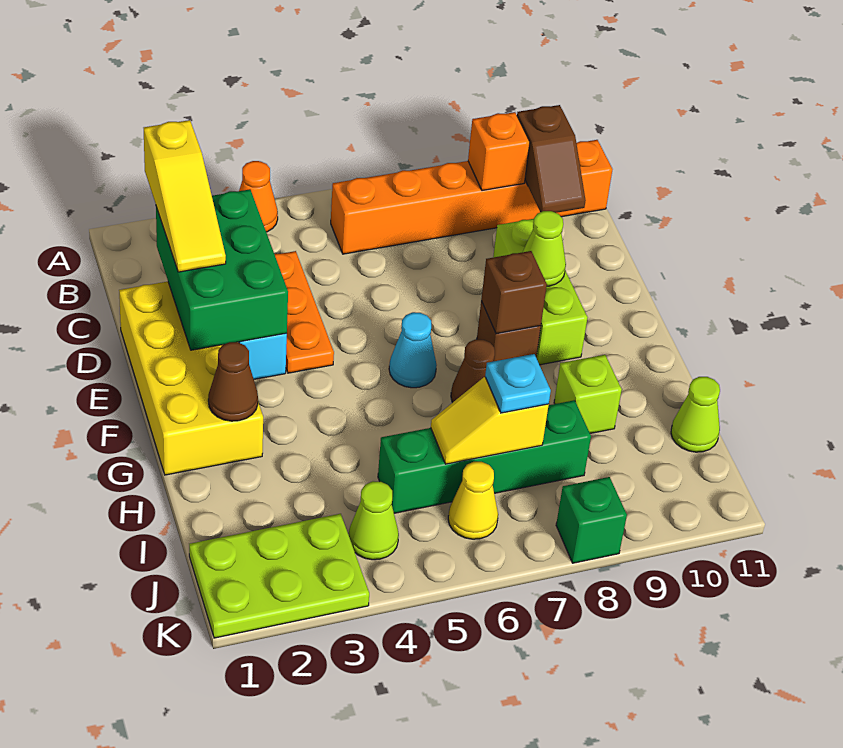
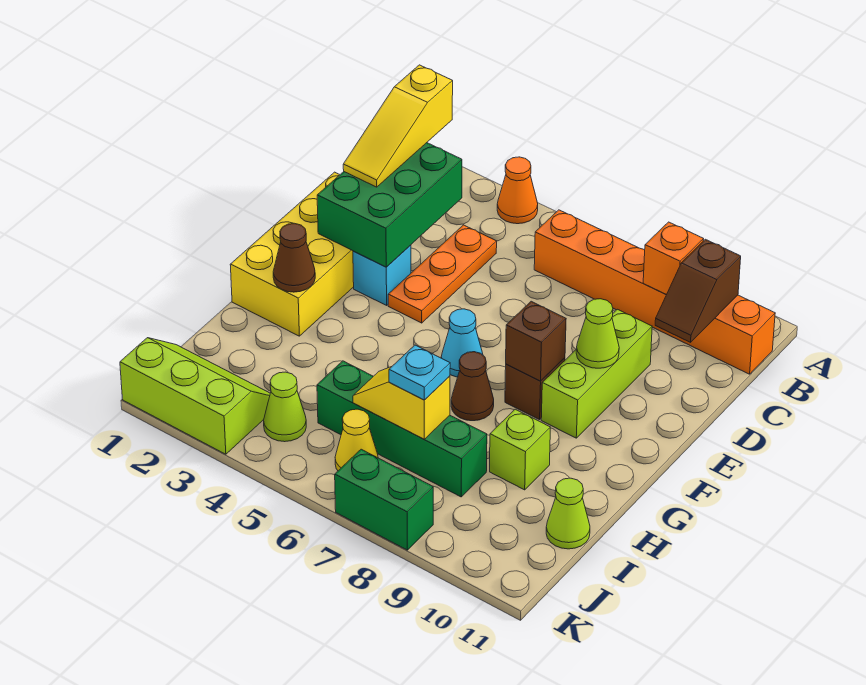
lime plate J1:K3 level 1 -> lime slope J1:K3 level 1 top K
green brick K8 level 1 -> green brick K7:K8 level 1

